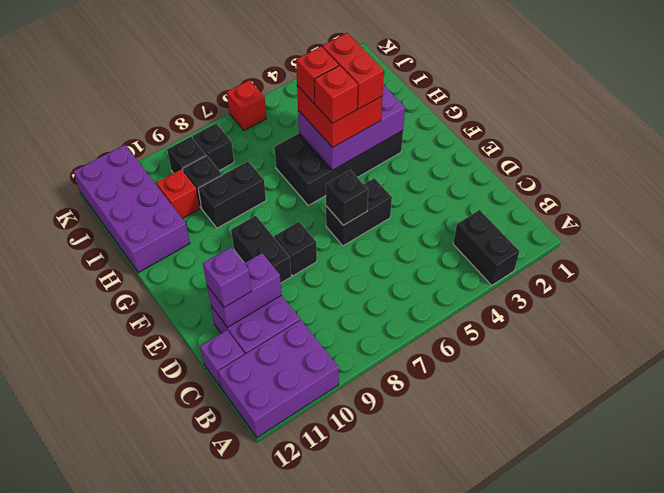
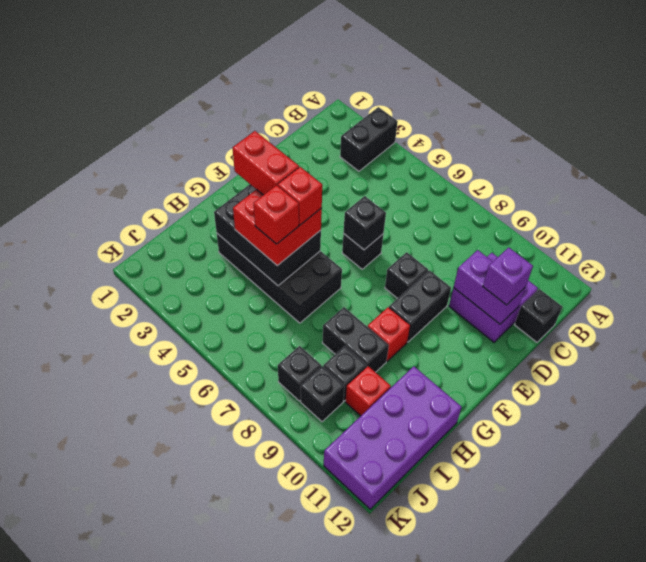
purple brick A10:B12 level 1 -> none
purple brick C12 level 1 -> black brick C12 level 1
black brick E5:E6 level 1 -> black brick E6 level 1
purple brick G3:H5 level 2 -> black brick G3:H5 level 2
red brick G4:H4 level 4 -> red brick G3:G4 level 4
red brick K6 level 1 -> red brick G9 level 1

